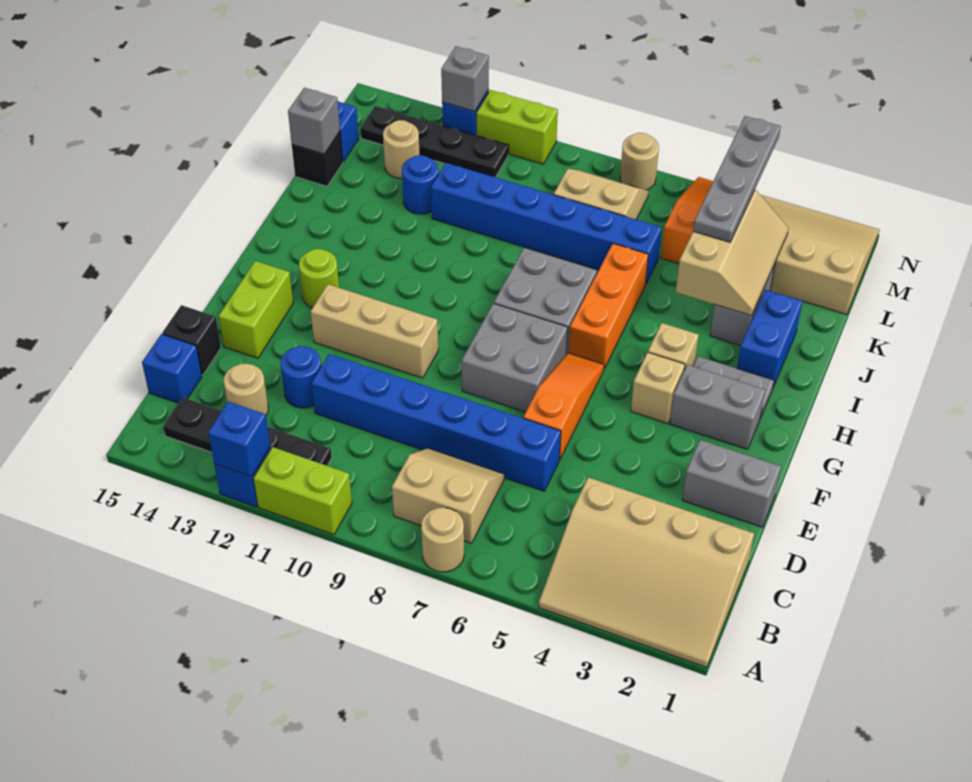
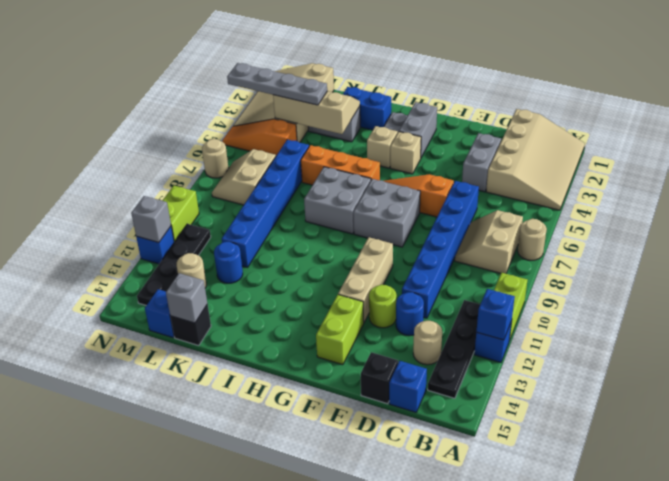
grey brick E1:E2 level 1 -> grey brick D3:D4 level 1
lime brick E14:F14 level 1 -> lime brick F13:F14 level 1
lime round brick G13 level 1 -> lime round brick E12 level 1

